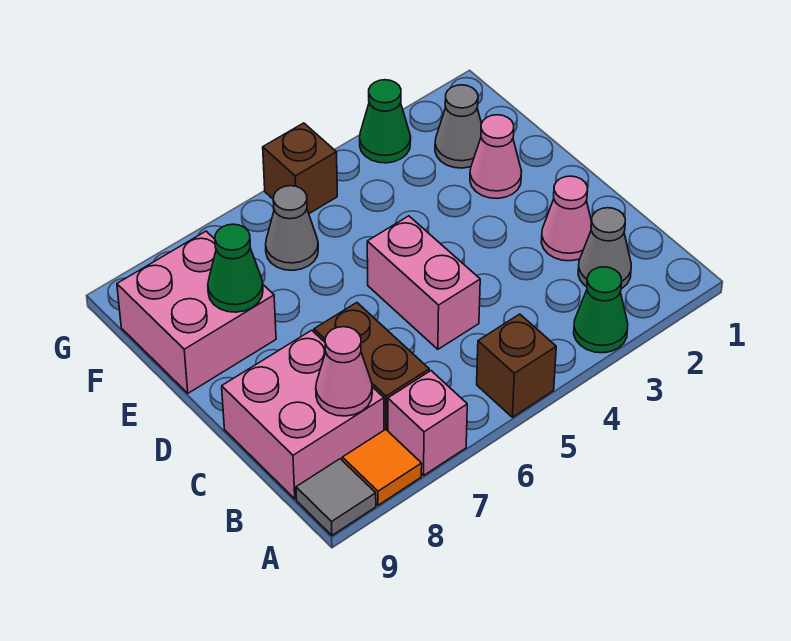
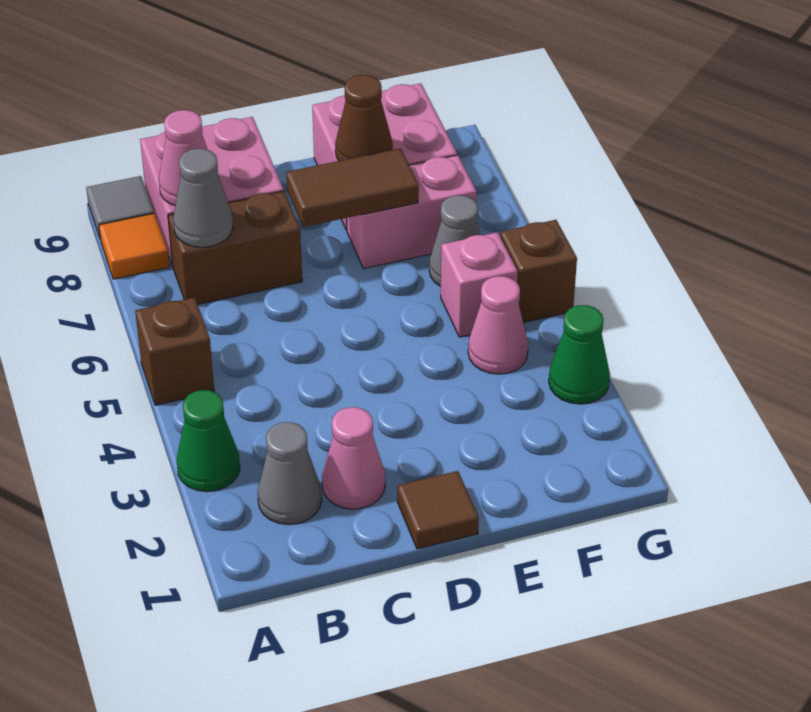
pink brick A7 level 1 -> pink brick F5 level 1
pink brick C5:D5 level 1 -> pink brick E7:F7 level 1
none -> brown tile D1 level 1
none -> brown tile D7:E7 level 2
pink cone E2 level 1 -> pink cone F4 level 1
green cone E8 level 2 -> brown cone E8 level 2
grey cone F2 level 1 -> grey cone B7 level 2

